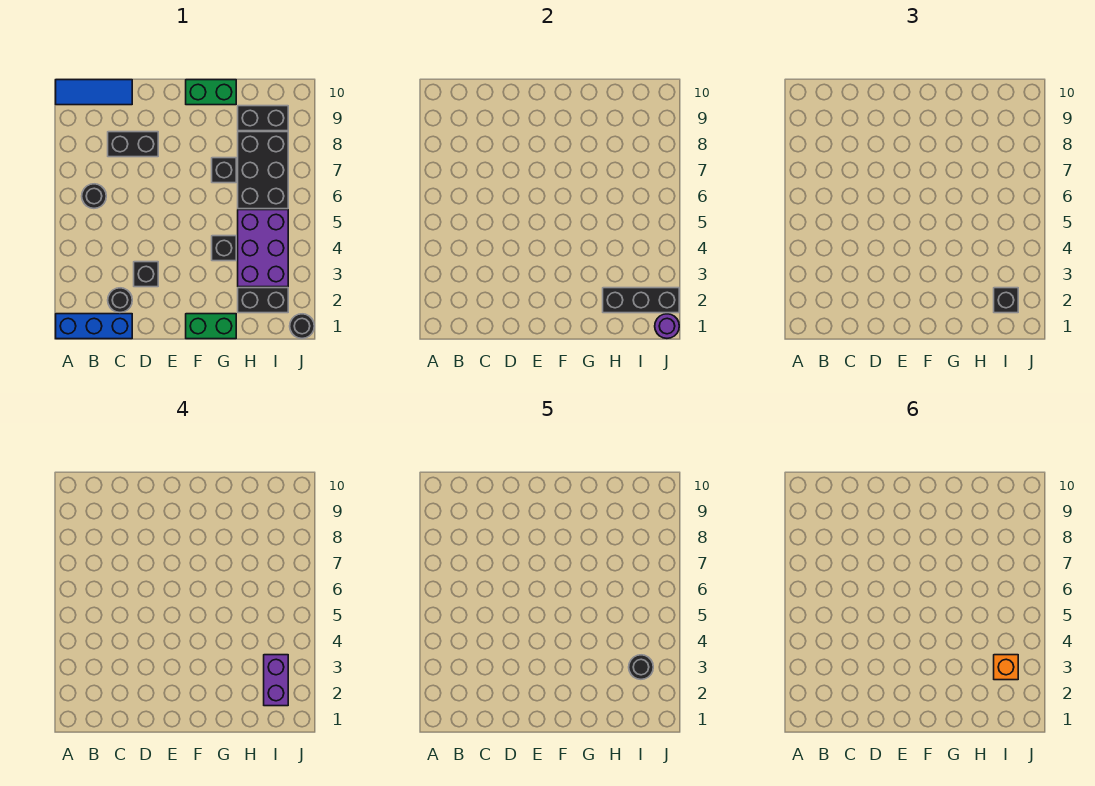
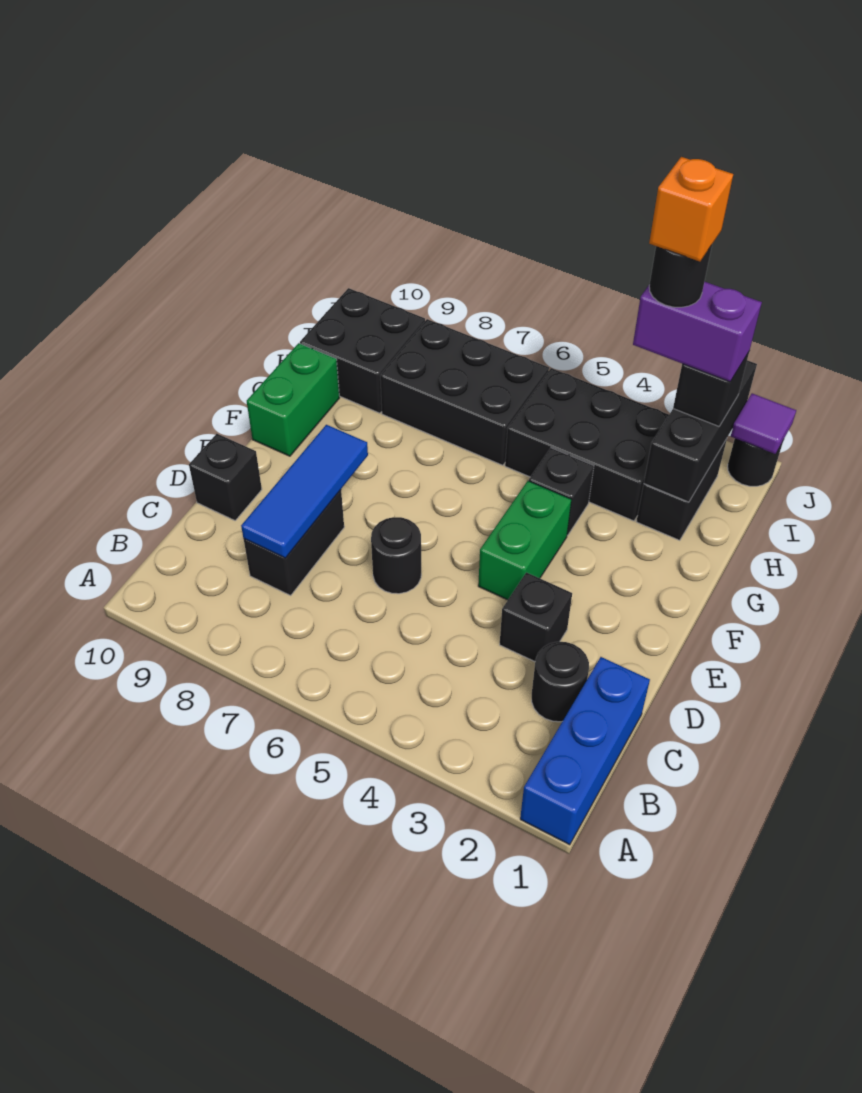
blue tile A10:C10 level 1 -> blue tile C8:E8 level 2
black round brick B6 level 1 -> black round brick D6 level 1
green brick F1:G1 level 1 -> green brick E4:F4 level 1
black brick G7 level 1 -> black brick D10 level 1
purple brick H3:I5 level 1 -> black brick H3:I5 level 1
black brick H9:I9 level 1 -> black brick H9:I10 level 1
purple round brick J1 level 2 -> purple tile J1 level 2

